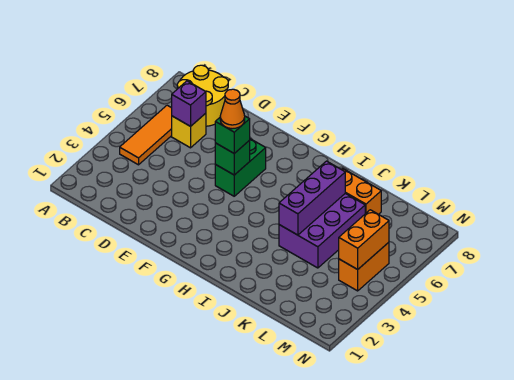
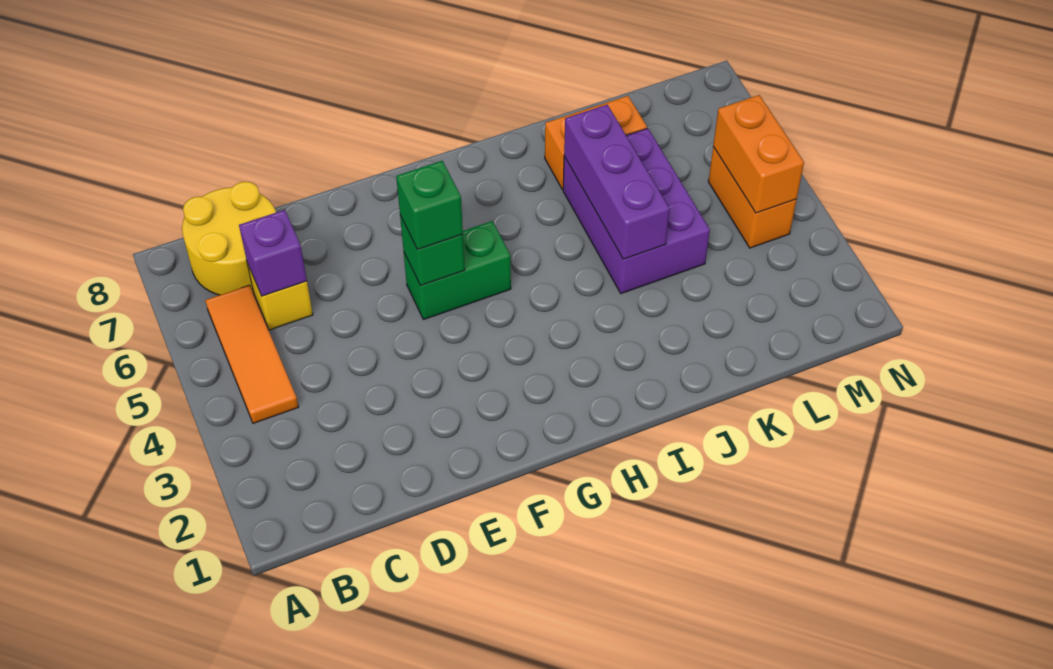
green brick F5:F6 level 1 -> green brick F5:G5 level 1
orange cone F5 level 4 -> none

